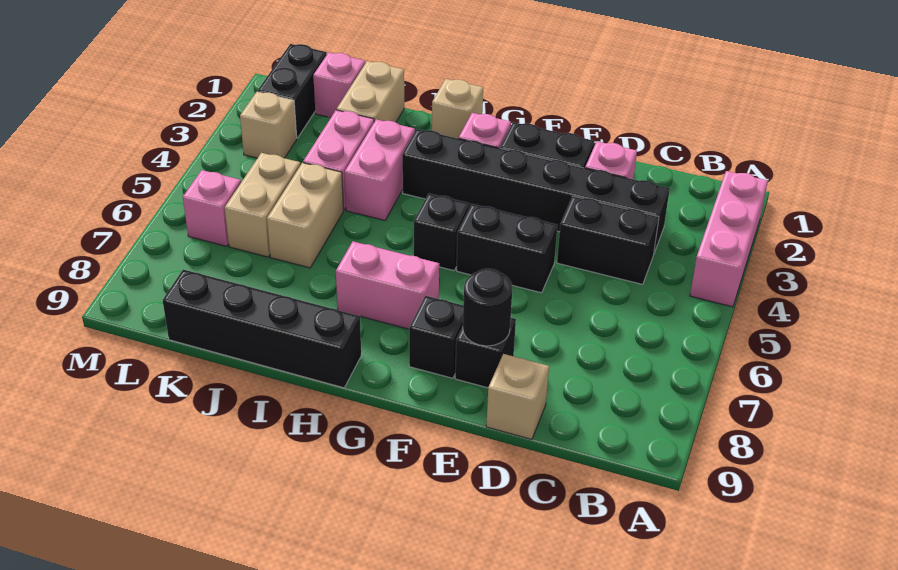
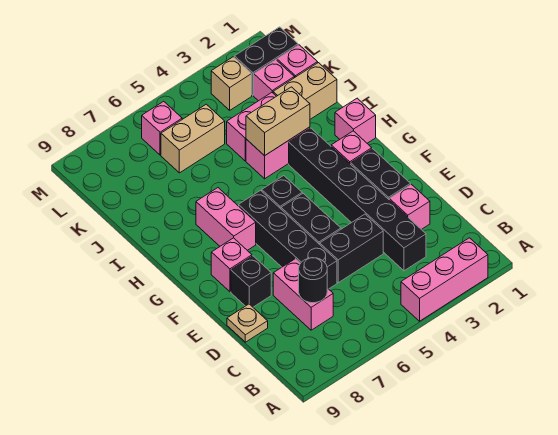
black brick C4:D4 level 1 -> black brick D4:D5 level 1
none -> pink brick C7:D7 level 1
tan brick D9 level 1 -> tan plate D9 level 1
black round brick E8 level 2 -> black round brick C7 level 2
black brick F8 level 1 -> pink brick F8 level 1
tan brick H1 level 1 -> pink brick H1 level 1
black brick H9:K9 level 1 -> black brick D6:G6 level 1
tan brick J5:J6 level 1 -> tan brick I3:I4 level 2
none -> pink brick K2 level 1

